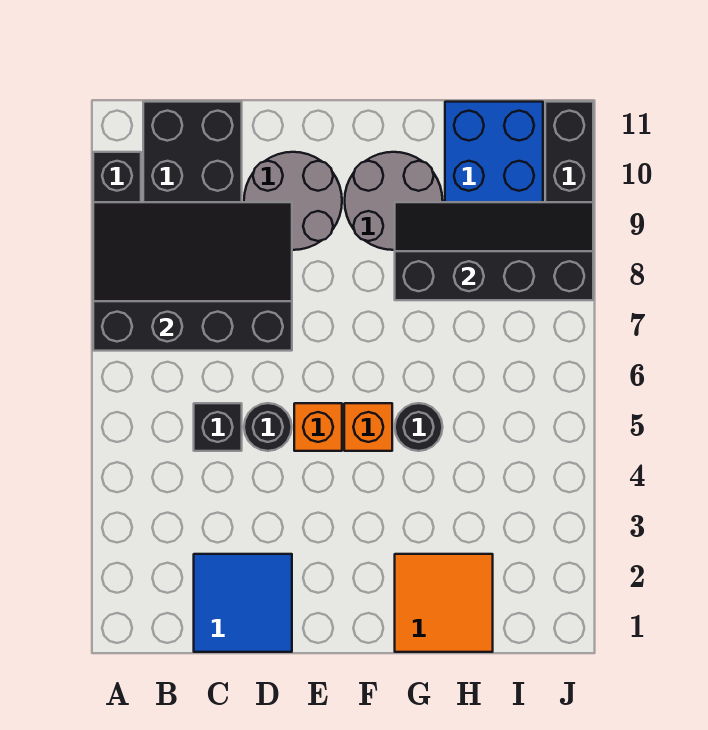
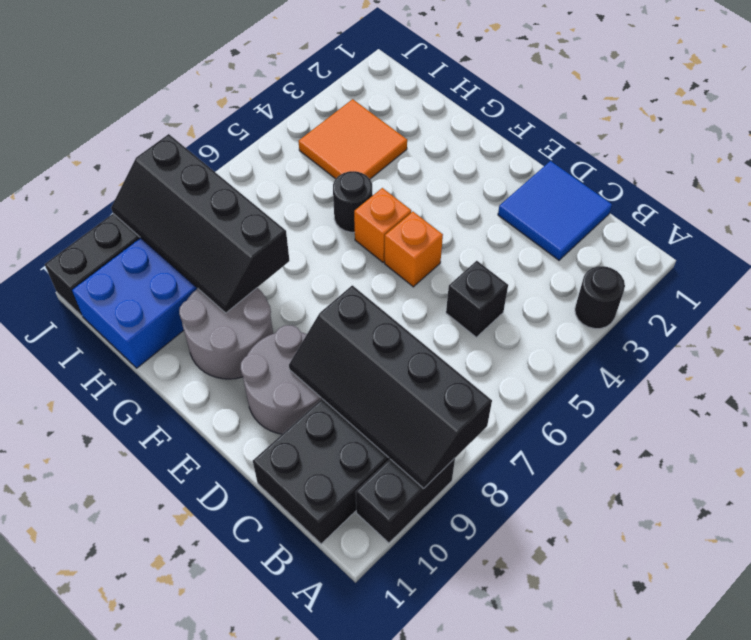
black slope A7:D9 level 2 top 7 -> black slope A8:D9 level 2 top 8
black round brick D5 level 1 -> black round brick A3 level 1
orange tile G1:H2 level 1 -> orange tile H3:I4 level 1

